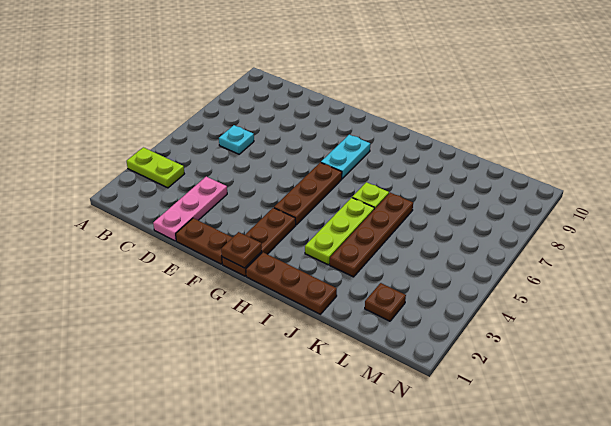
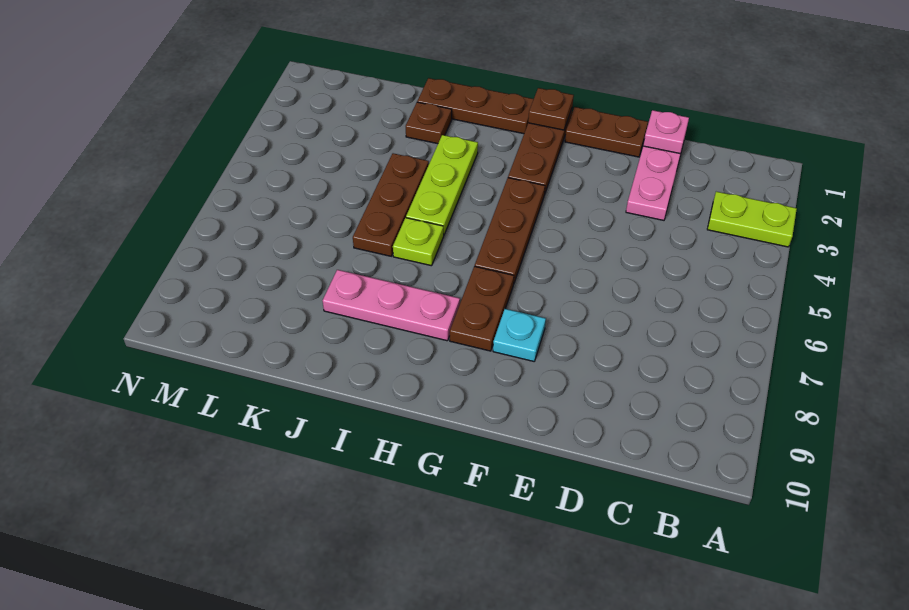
cyan plate C6 level 1 -> cyan plate F8 level 1
none -> pink plate D1 level 2
cyan plate G7:G8 level 1 -> brown plate G7:G8 level 1
none -> pink plate H8:J8 level 1
brown plate J3:J6 level 1 -> brown plate J4:J6 level 1
brown plate L2 level 1 -> brown plate J2 level 1

